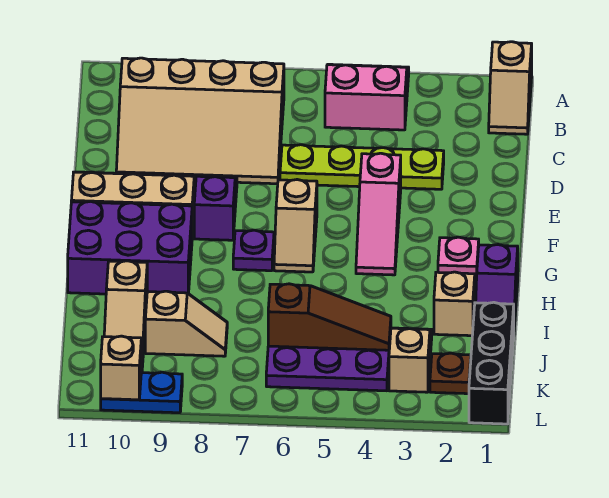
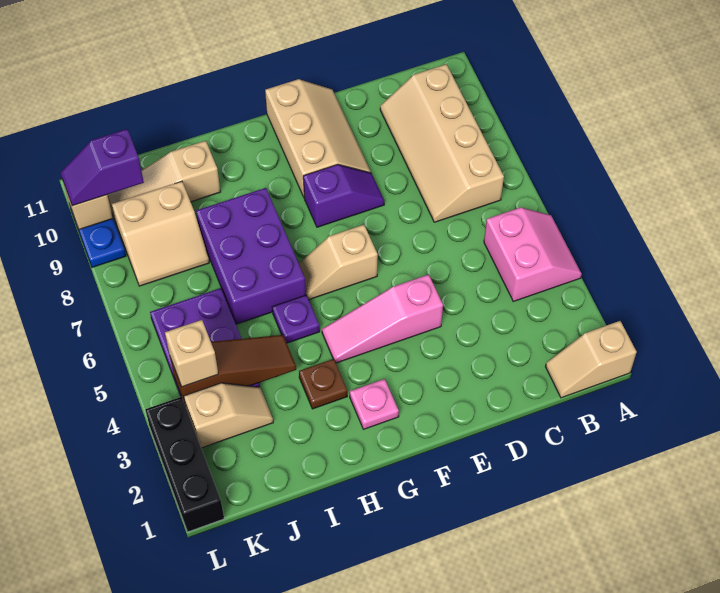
tan slope B7:D10 level 1 top B -> tan slope B7:C10 level 1 top B
lime plate D3:D6 level 1 -> none
purple plate G7 level 1 -> purple plate H5 level 1
purple brick G9:H11 level 1 -> purple brick H6:I8 level 1
purple slope H1:I1 level 1 top H -> purple slope K10:L10 level 3 top K
tan brick I2 level 1 -> tan brick K4 level 3
black brick J1:L1 level 1 -> black brick L1:L3 level 1
brown slope J4:J6 level 2 top 6 -> brown slope I4:K4 level 2 top K
tan slope J8:J9 level 1 top 9 -> tan slope J8:K9 level 1 top 9
brown plate K2 level 1 -> brown plate H3 level 1

